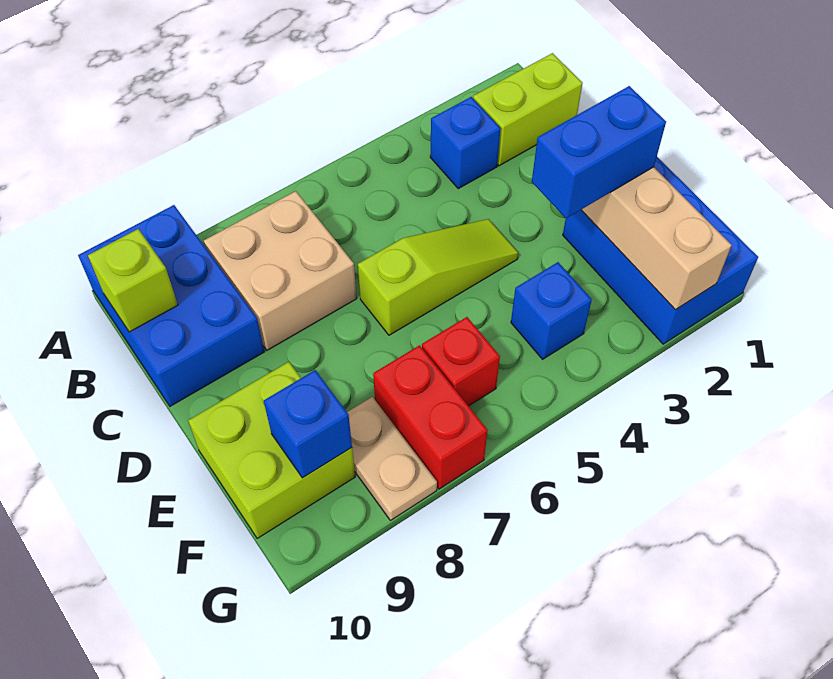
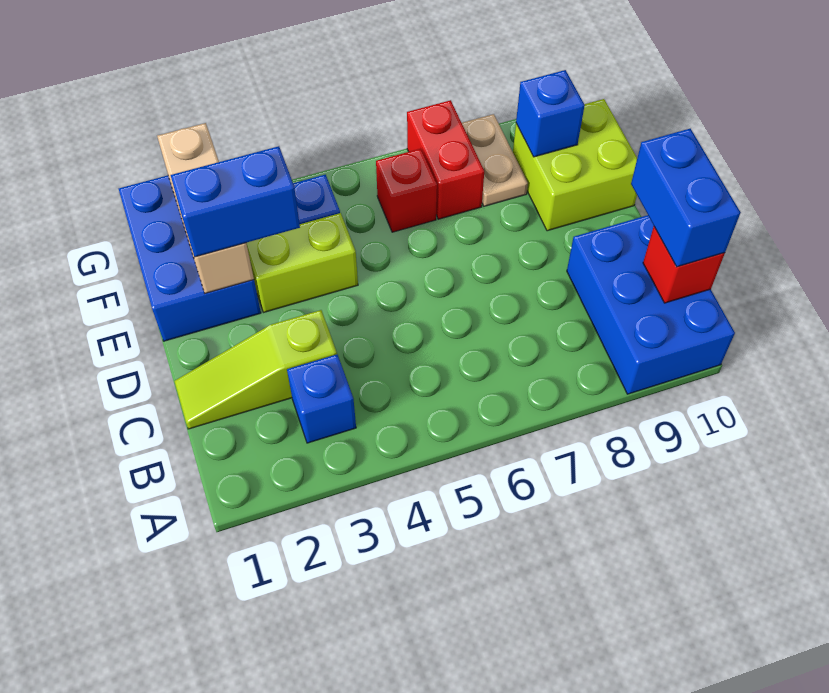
lime brick B1:B2 level 1 -> lime brick E3:E4 level 1
tan brick B7:C8 level 1 -> none
lime brick B10 level 2 -> red brick B10 level 2
none -> blue brick B10:C10 level 3
lime slope D4:D6 level 1 top 6 -> lime slope C1:C3 level 1 top 3

